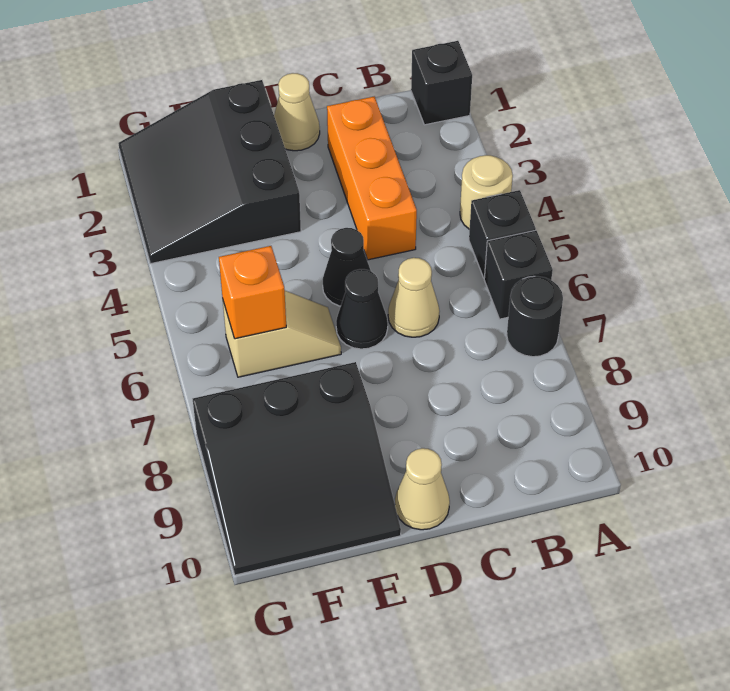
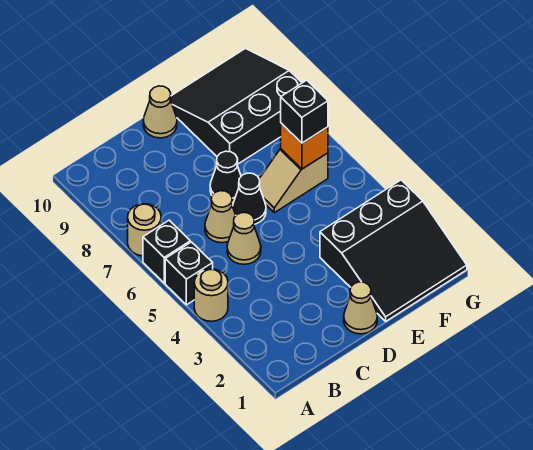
black brick A1 level 1 -> black brick F6 level 3
black round brick A7 level 1 -> tan round brick A7 level 1
orange brick C2:C4 level 1 -> none
none -> tan cone C5 level 1
black cone D5 level 1 -> black cone D7 level 1
black slope E1:G3 level 1 top E -> black slope E1:G3 level 1 top 3

